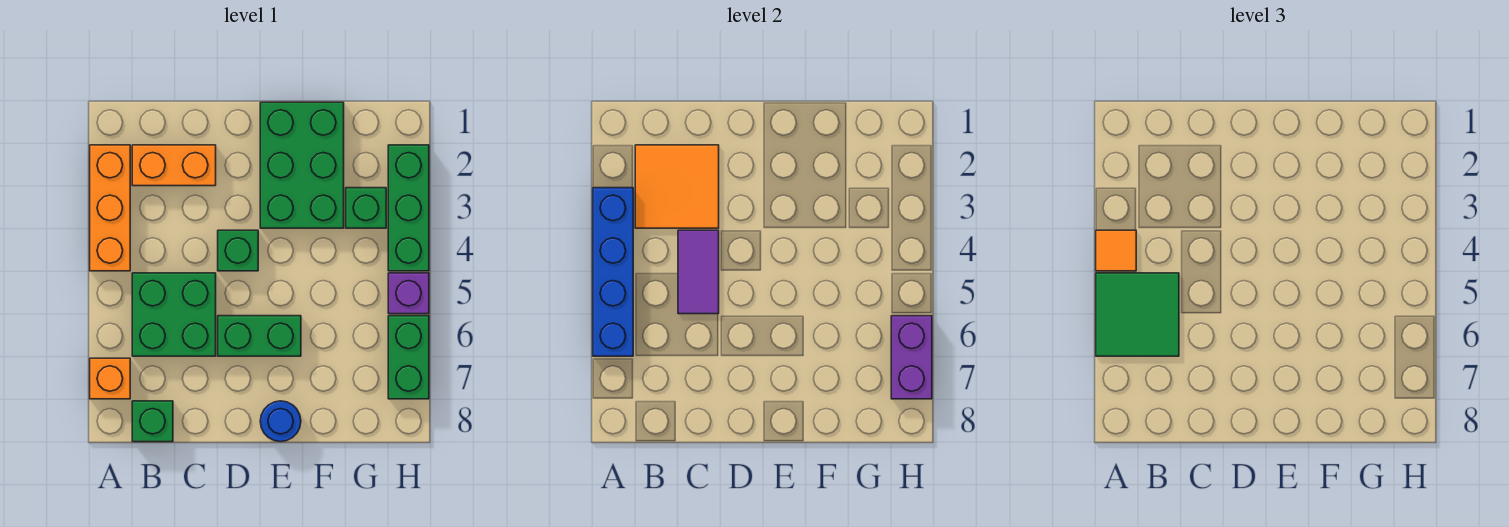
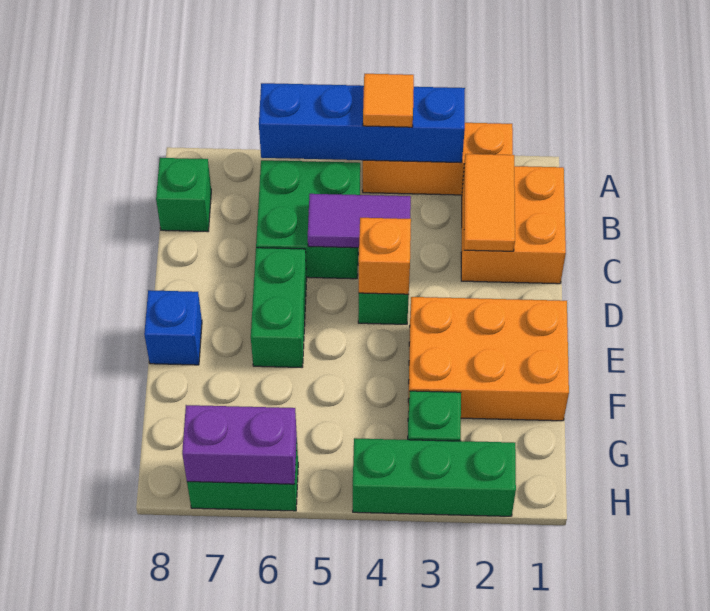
green tile A5:B6 level 3 -> none
orange brick A7 level 1 -> orange brick D4 level 2
orange brick B2:C2 level 1 -> orange brick B1:C2 level 1
orange tile B2:C3 level 2 -> orange tile B2:C2 level 2
green brick E1:F3 level 1 -> orange brick E1:F3 level 1
blue round brick E8 level 1 -> blue brick E8 level 1
purple brick H5 level 1 -> none

